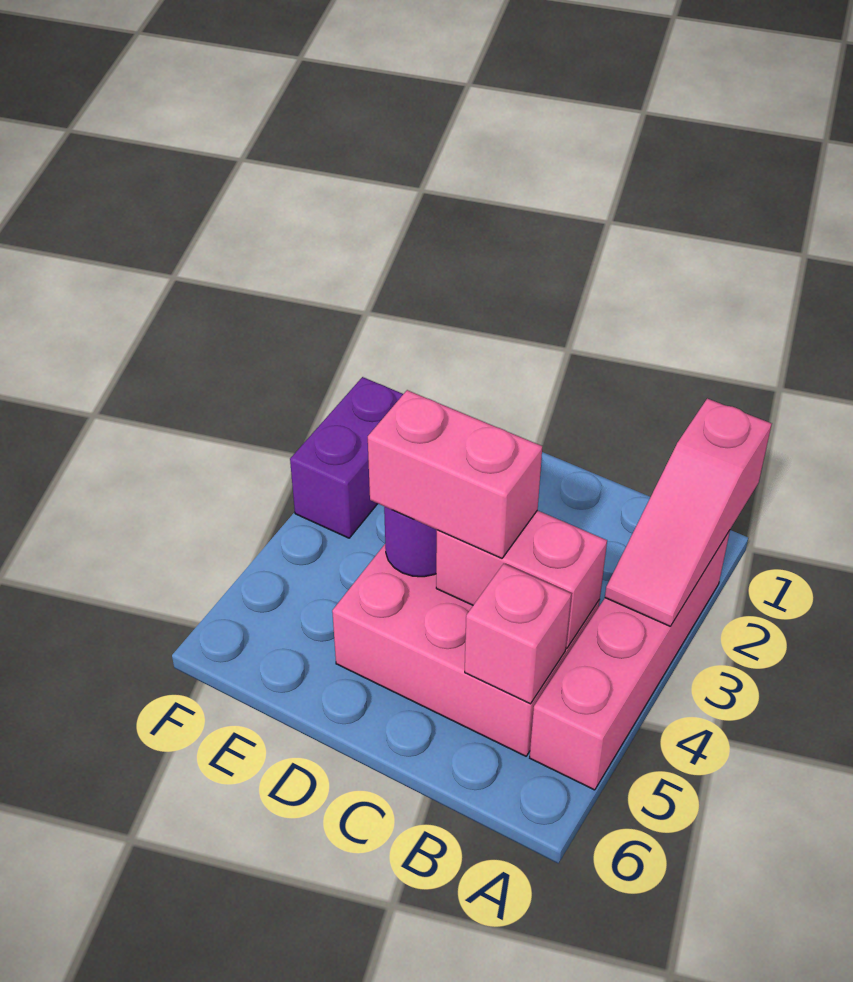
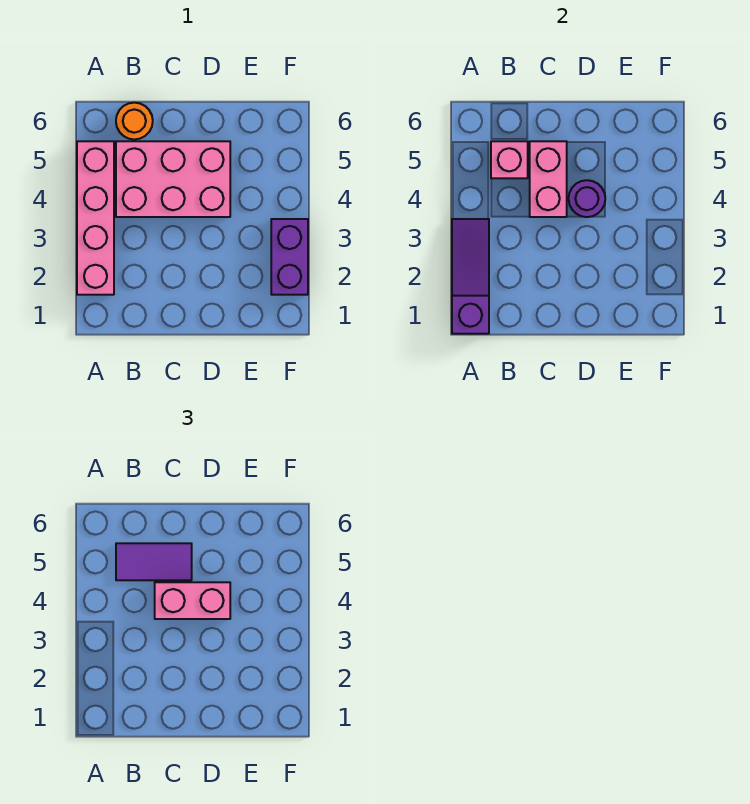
pink slope A1:A3 level 2 top 1 -> purple slope A1:A3 level 2 top 1
pink brick B4:C4 level 2 -> pink brick C4:C5 level 2
none -> purple tile B5:C5 level 3
none -> orange round brick B6 level 1

